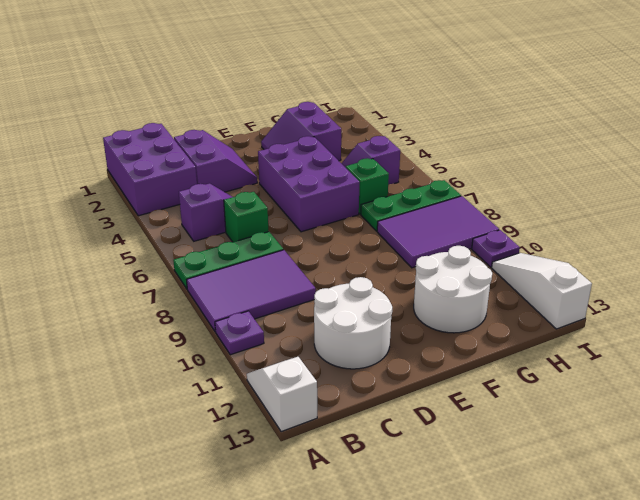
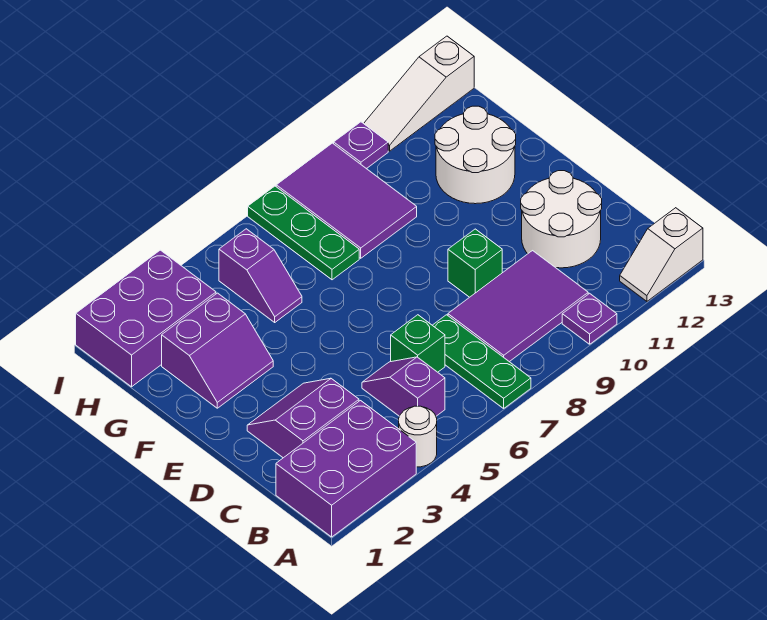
none -> white round brick A4 level 1
purple tile A8:C9 level 1 -> purple tile B8:C10 level 1
purple brick E4:F6 level 1 -> purple brick H1:I3 level 1
green brick G6 level 1 -> green brick D9 level 1

